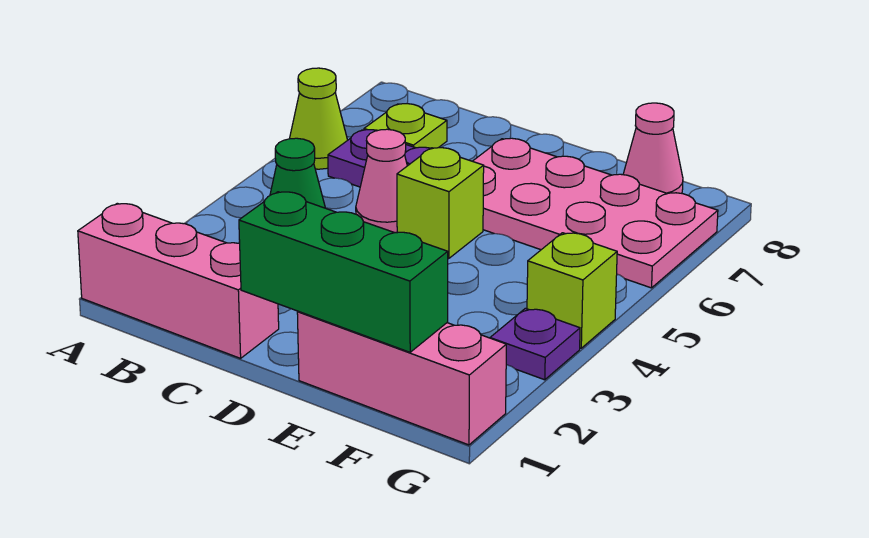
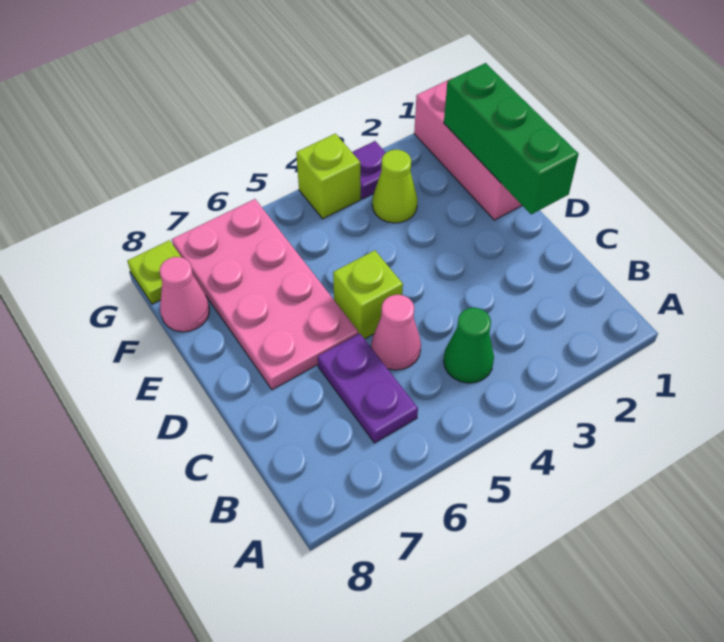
pink brick A1:C1 level 1 -> none
lime cone A6 level 1 -> lime cone F3 level 1
lime plate B7 level 1 -> lime plate G8 level 1

